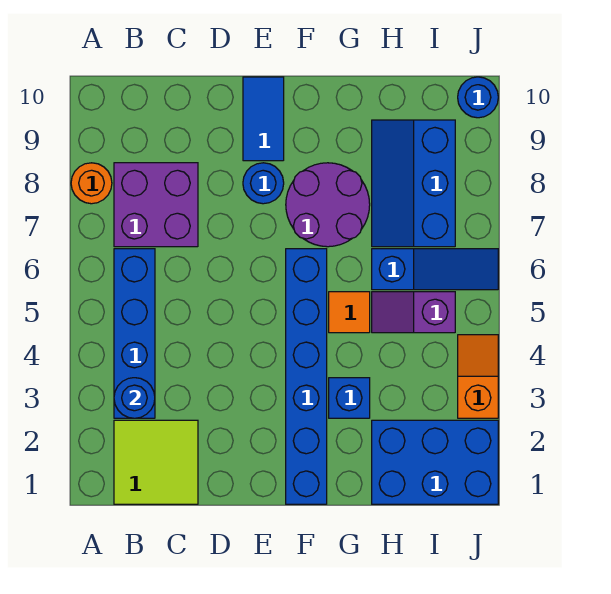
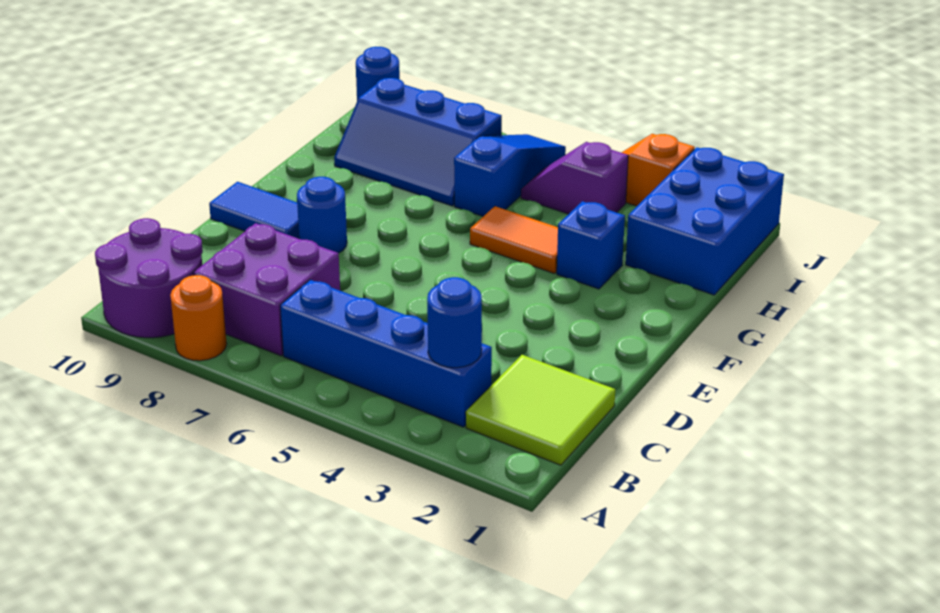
blue brick F1:F6 level 1 -> none
purple round brick F7:G8 level 1 -> purple round brick A9:B10 level 1
orange tile G5 level 1 -> orange tile G4:G5 level 1
purple slope H5:I5 level 1 top I -> purple slope I4:I5 level 1 top 4

